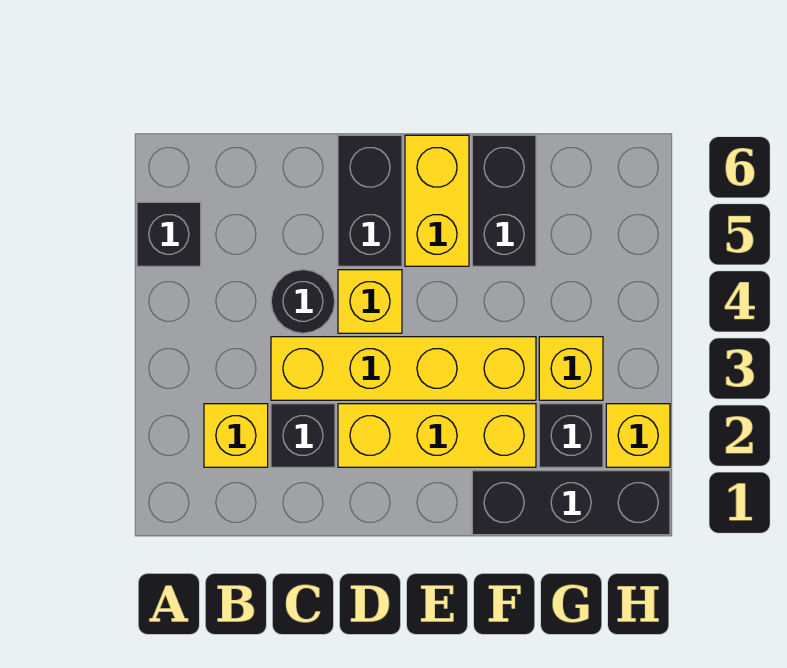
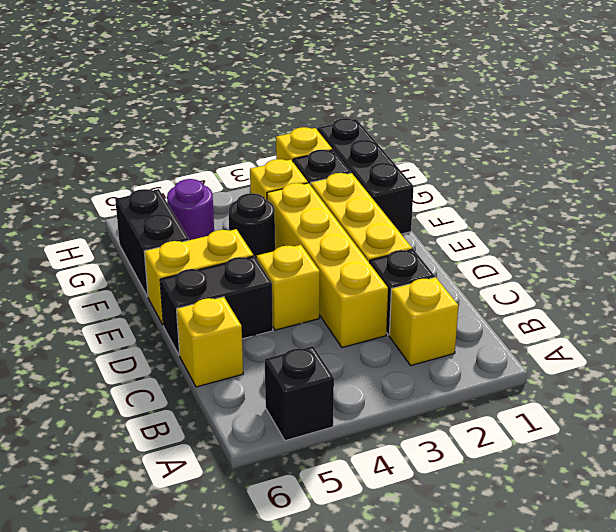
black round brick C4 level 1 -> black round brick F4 level 1
none -> yellow brick C6 level 1
black brick F5:F6 level 1 -> black brick F6:G6 level 1
none -> purple round brick G5 level 1

